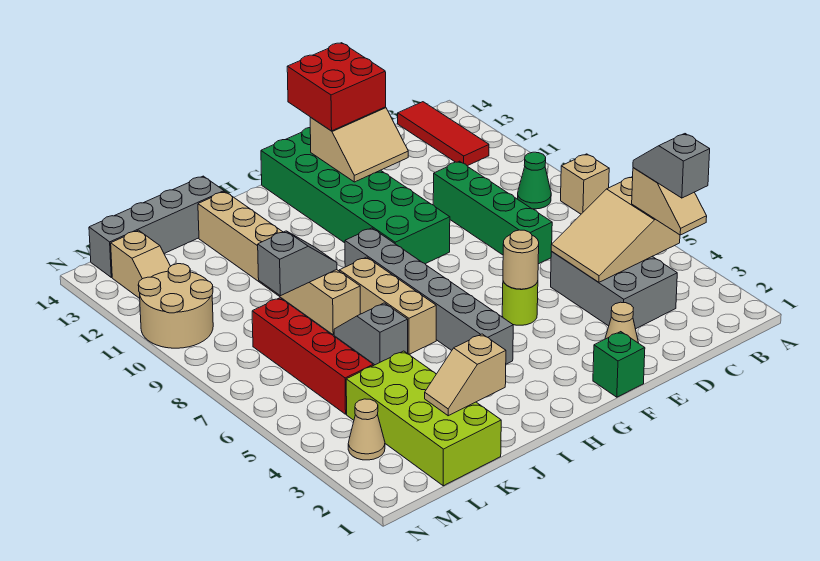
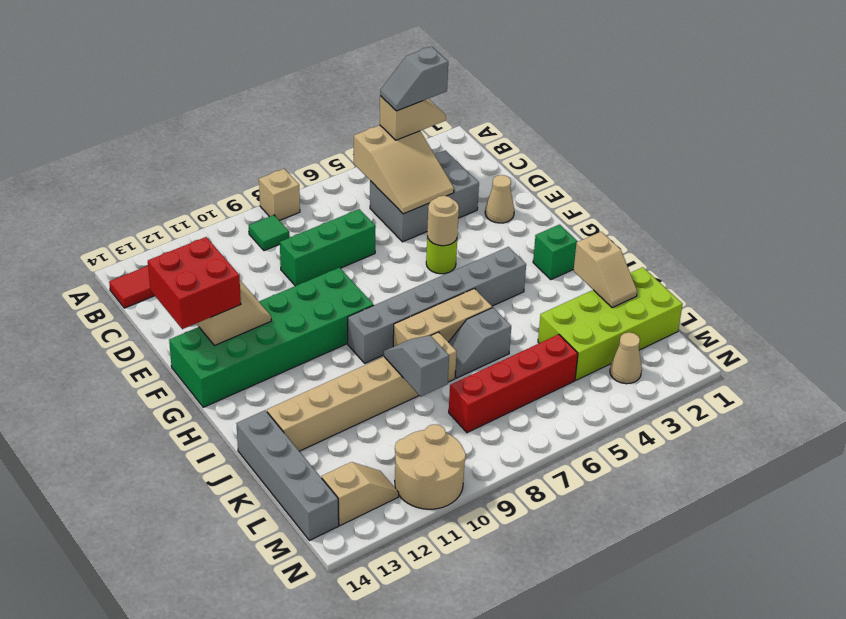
green cone B9 level 1 -> green tile B9 level 1
green brick D7:D10 level 1 -> green brick D7:D9 level 1
green brick F1 level 1 -> green brick H2 level 1

